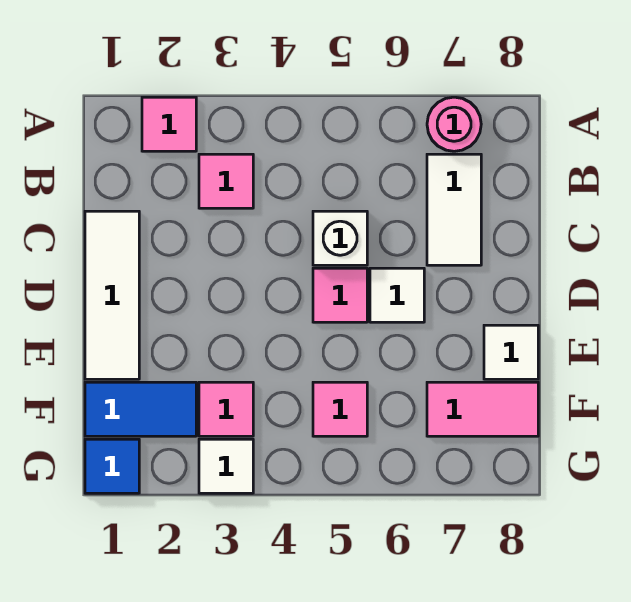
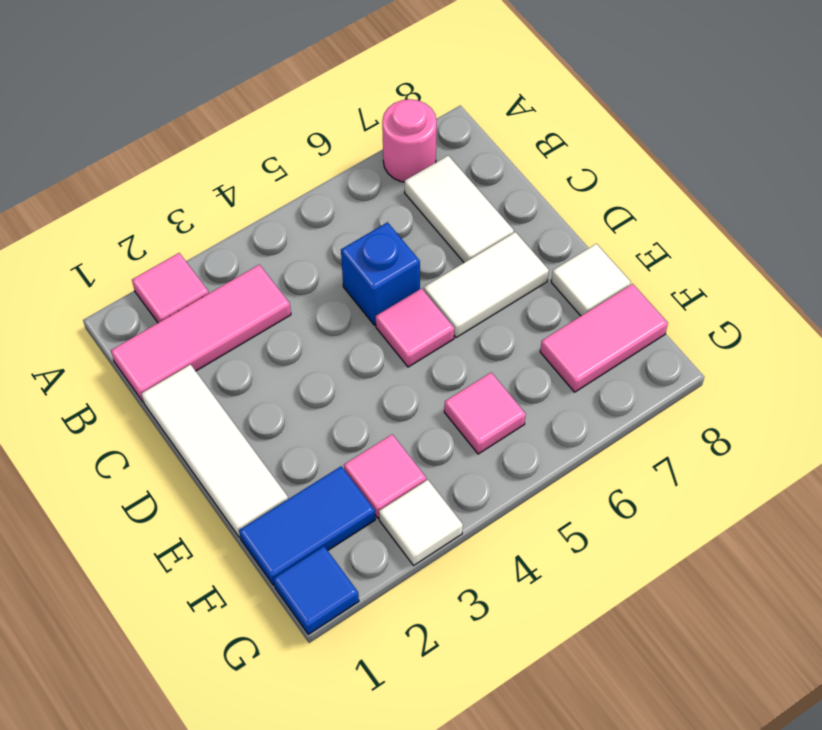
pink tile B3 level 1 -> pink tile B1:B3 level 1
white brick C5 level 1 -> blue brick C5 level 1
white tile D6 level 1 -> white tile D6:D7 level 1

